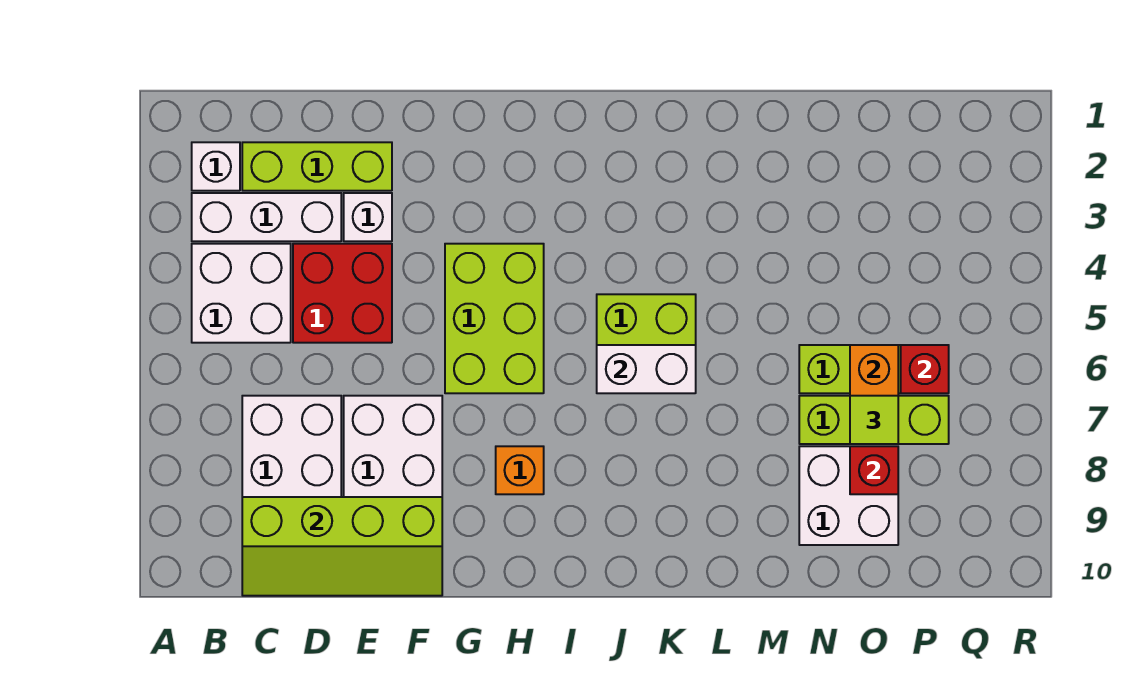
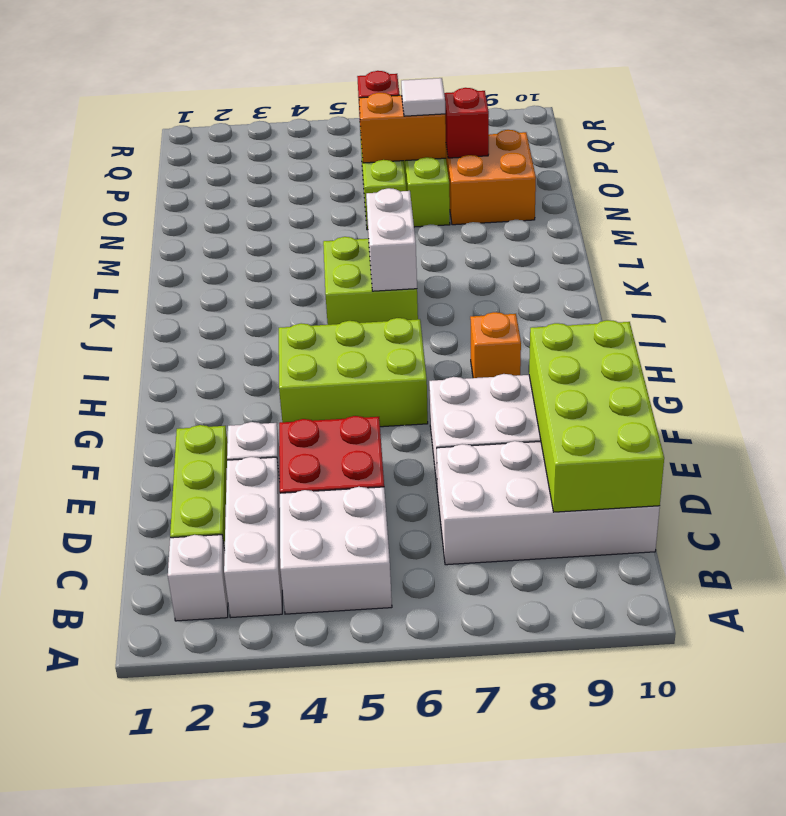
lime slope C9:F10 level 2 top 9 -> lime brick C9:F10 level 2
white brick N8:O9 level 1 -> orange brick N8:O9 level 1
lime tile O7 level 3 -> white tile O7 level 3

